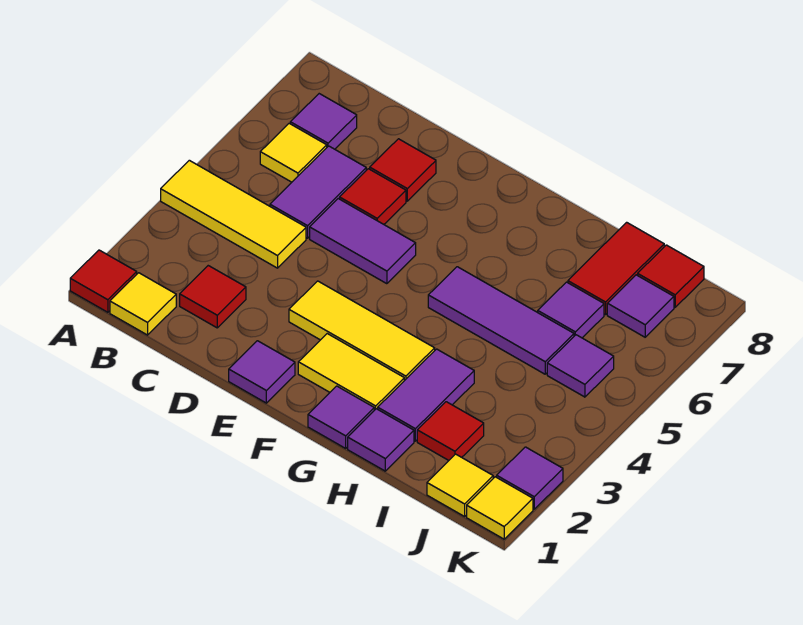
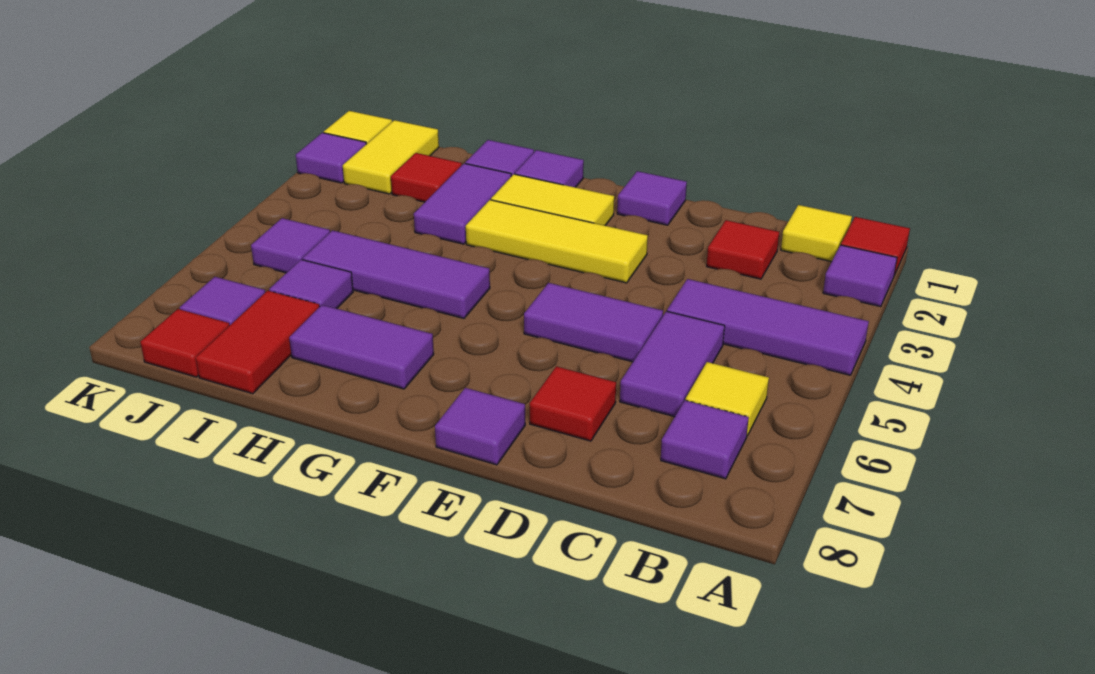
none -> purple tile A2 level 1
yellow tile A4:C4 level 1 -> purple tile A4:C4 level 1
red tile D6 level 1 -> none
none -> purple tile E8 level 1
none -> purple tile G7:H7 level 1
yellow tile J1 level 1 -> yellow tile J1:J2 level 1

